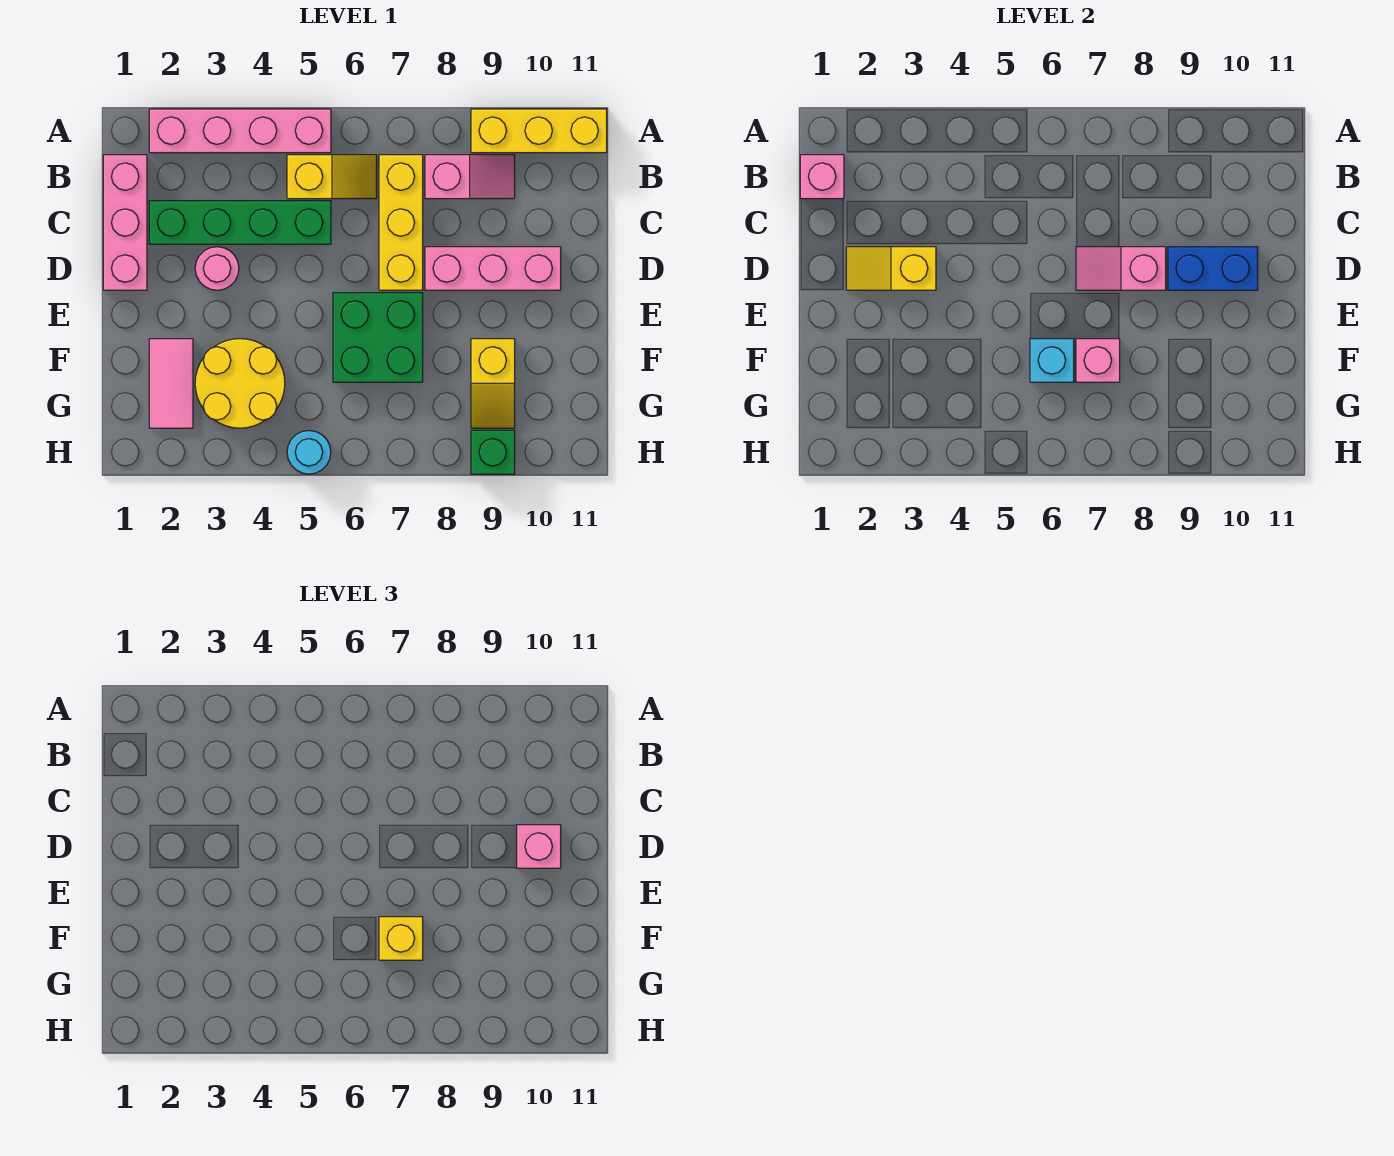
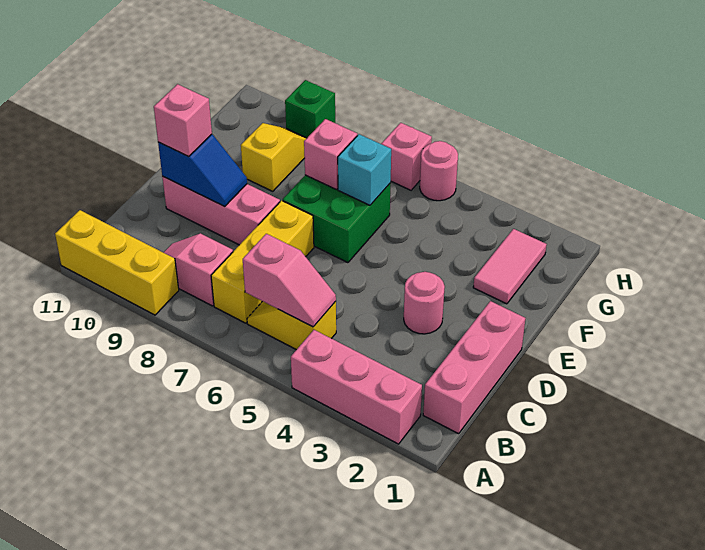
pink brick A2:A5 level 1 -> pink brick A2:A4 level 1
pink brick B1 level 2 -> pink brick H6 level 1
green brick C2:C5 level 1 -> none
yellow slope D2:D3 level 2 top 3 -> none
pink slope D7:D8 level 2 top 8 -> pink slope B5:B6 level 2 top 6
blue brick D9:D10 level 2 -> blue slope D9:D10 level 2 top 10
yellow round brick F3:G4 level 1 -> none
yellow brick F7 level 3 -> none
cyan round brick H5 level 1 -> pink round brick H5 level 1

